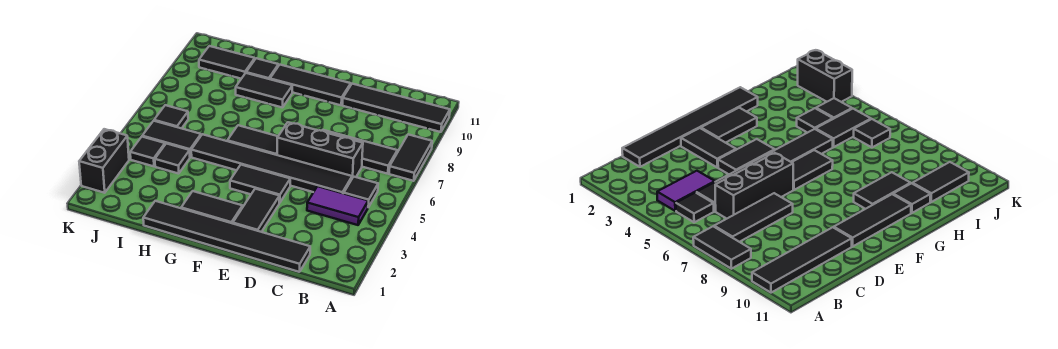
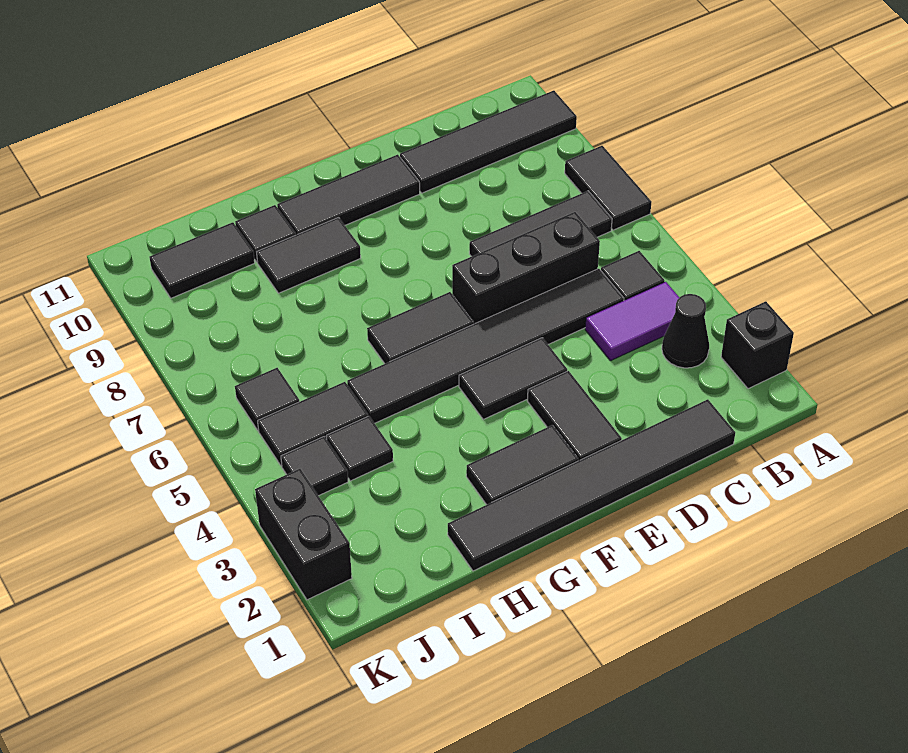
none -> black brick A2 level 1
none -> black cone B3 level 1

